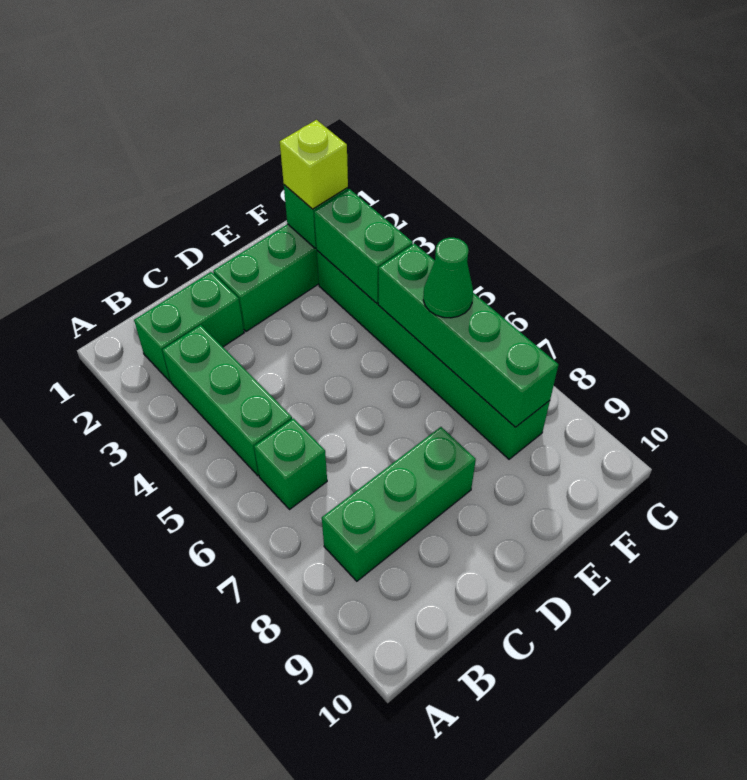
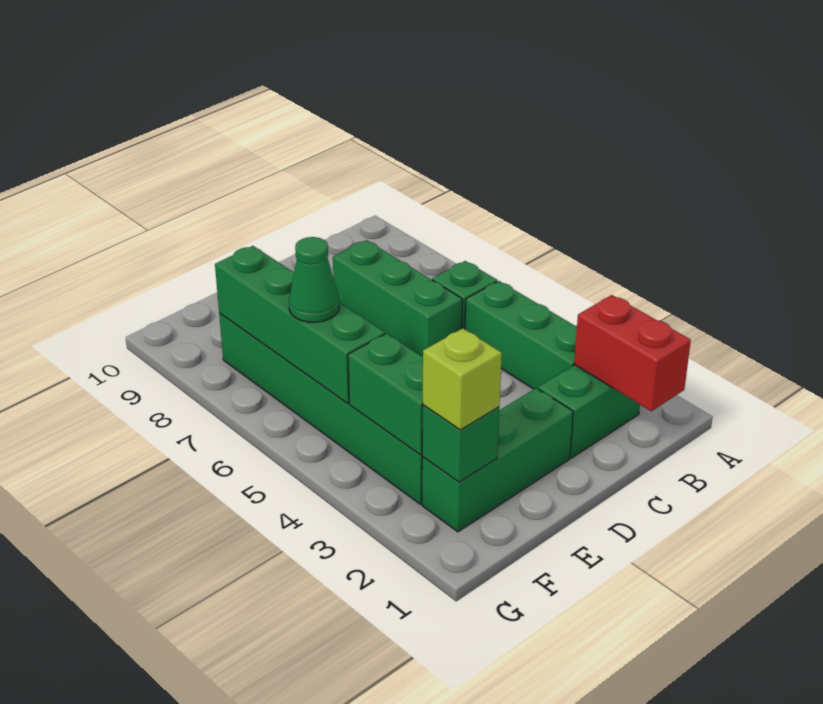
none -> red brick B1:B2 level 2
green brick B8:D8 level 1 -> green brick C6:C8 level 1

